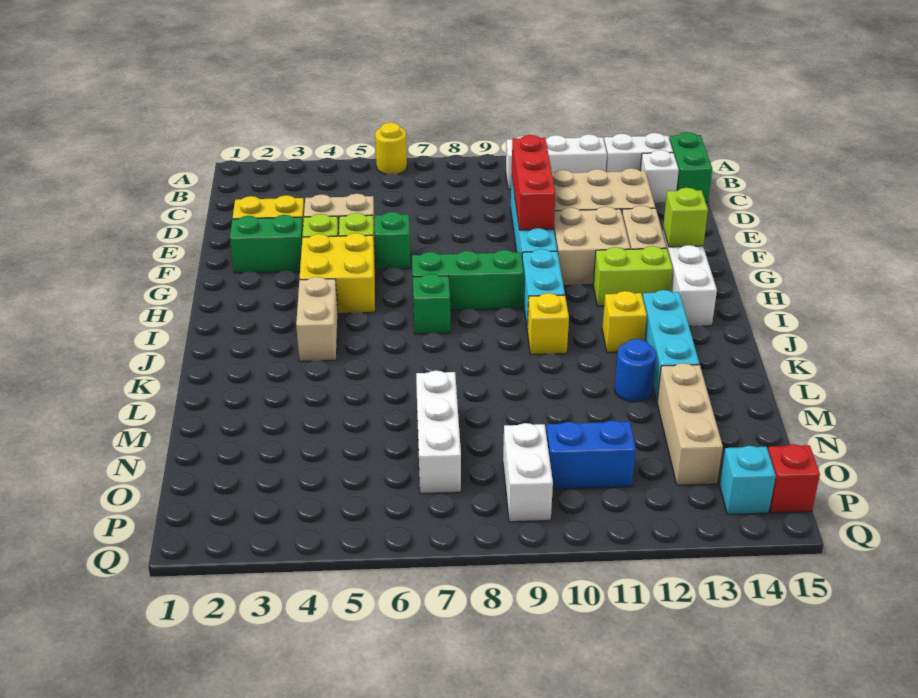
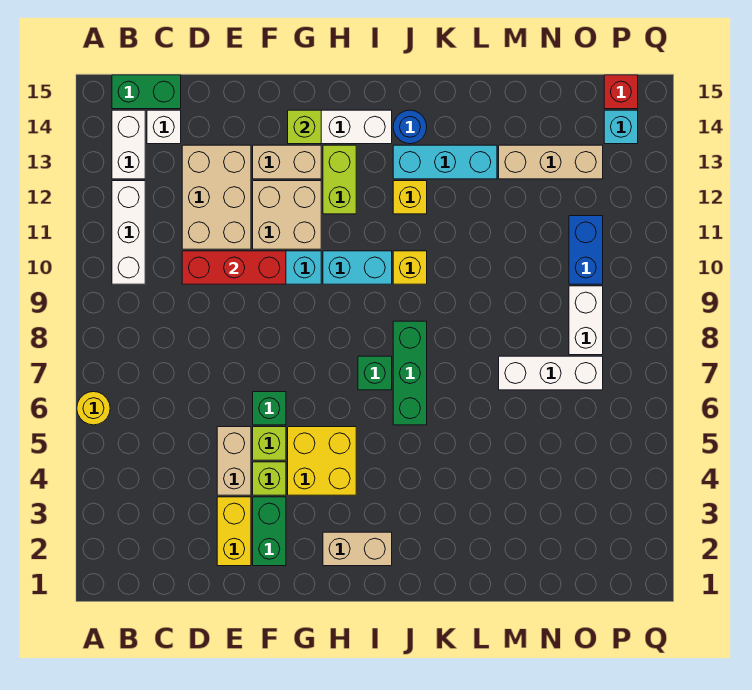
green brick H7:H9 level 1 -> green brick J6:J8 level 1
tan brick I4:J4 level 1 -> tan brick H2:I2 level 1
blue round brick L12 level 1 -> blue round brick J14 level 1
white brick O9:P9 level 1 -> white brick O8:O9 level 1

